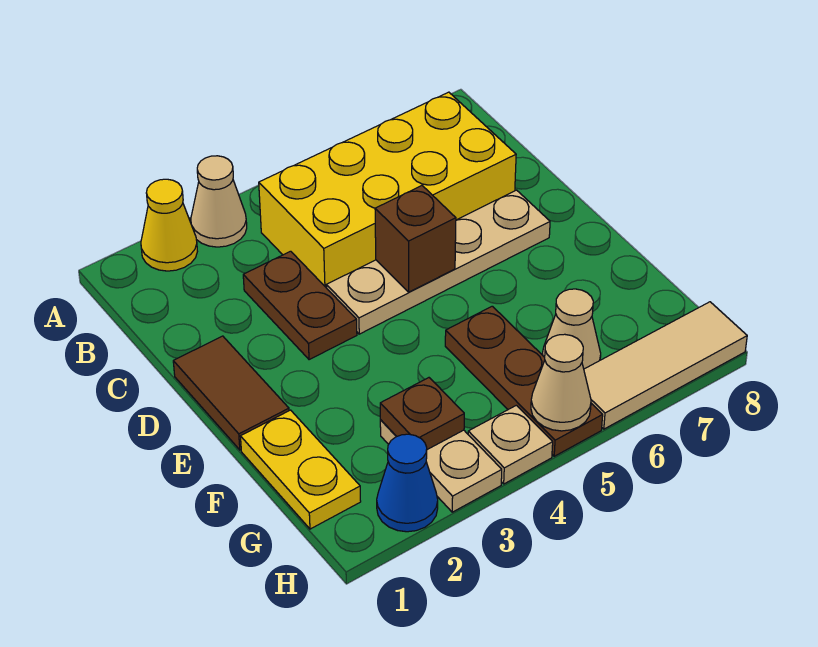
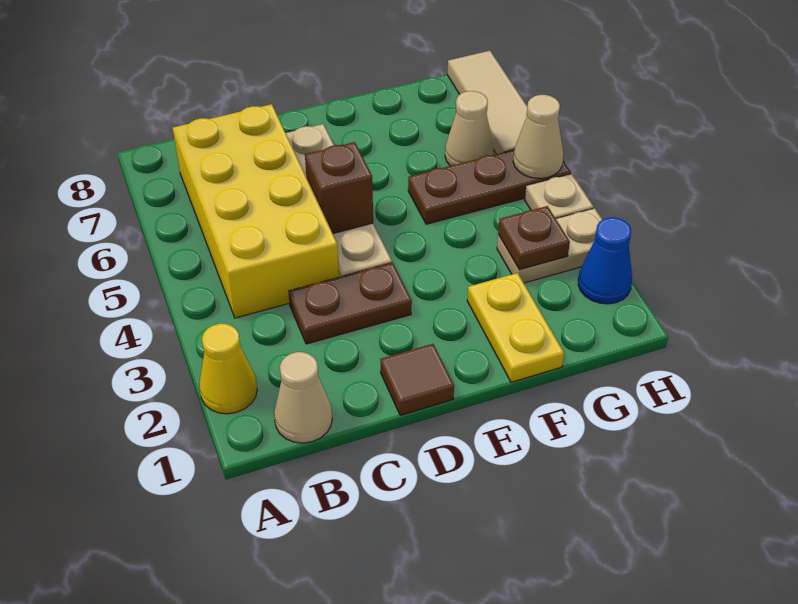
tan cone A3 level 1 -> tan cone B1 level 1
brown tile D1:E1 level 1 -> brown tile D1 level 1
yellow plate F1:G1 level 1 -> yellow plate F1:F2 level 1

